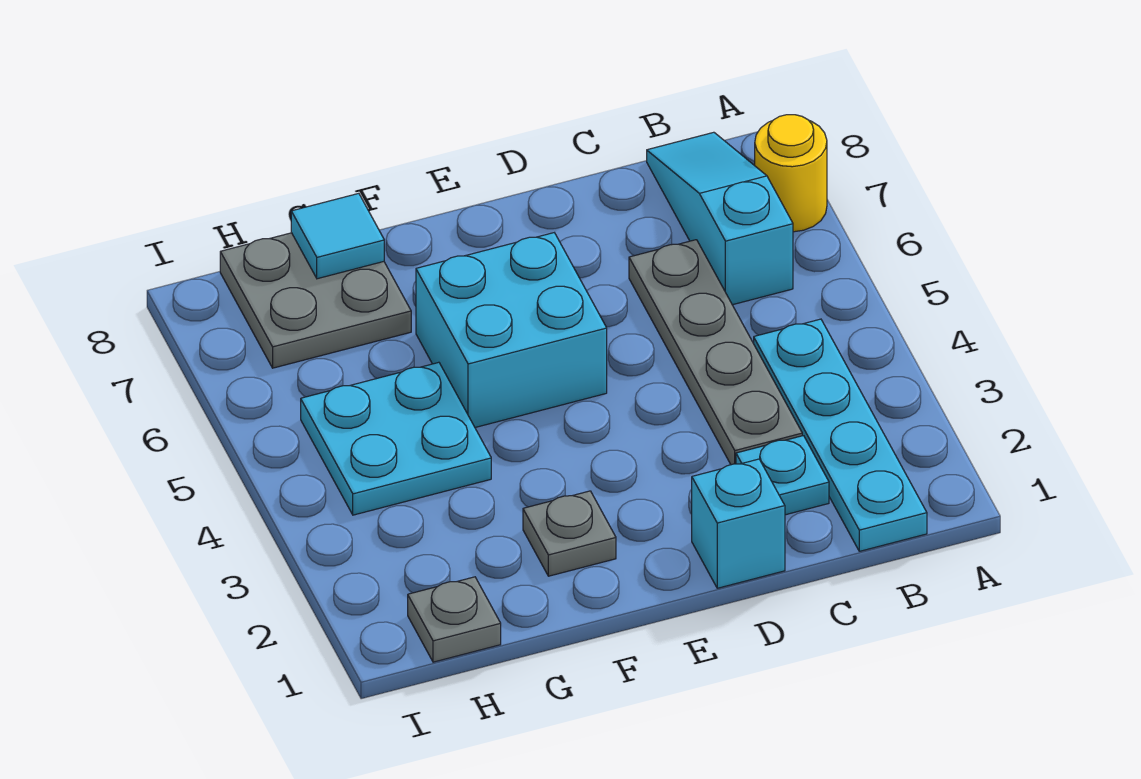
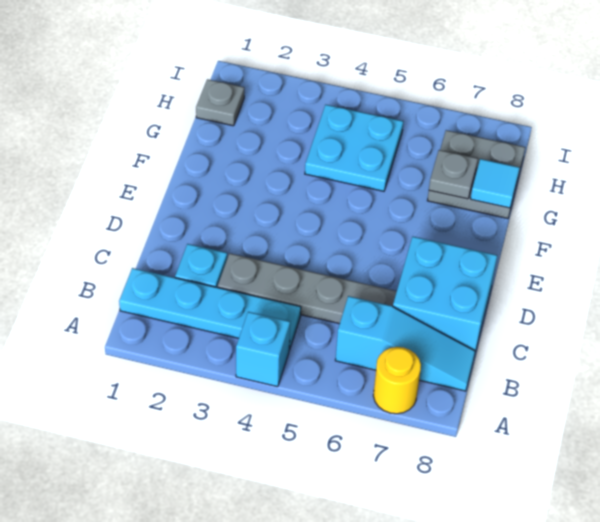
cyan brick D1 level 1 -> cyan brick A4 level 1
cyan brick E5:F6 level 1 -> cyan brick C7:D8 level 1
grey plate F2 level 1 -> grey plate G7 level 2

